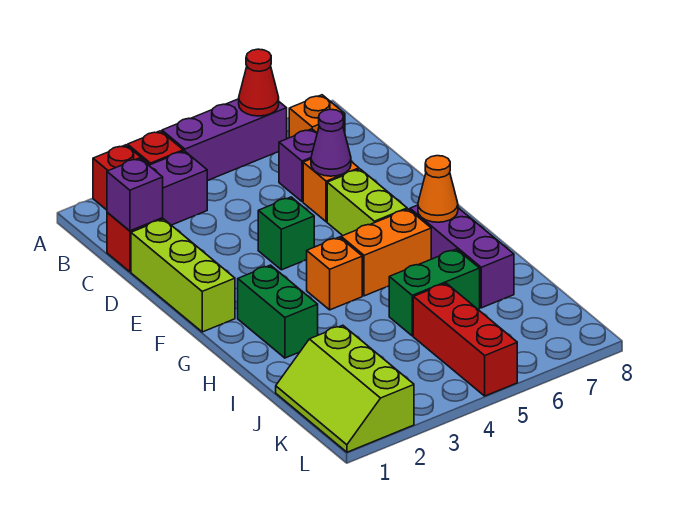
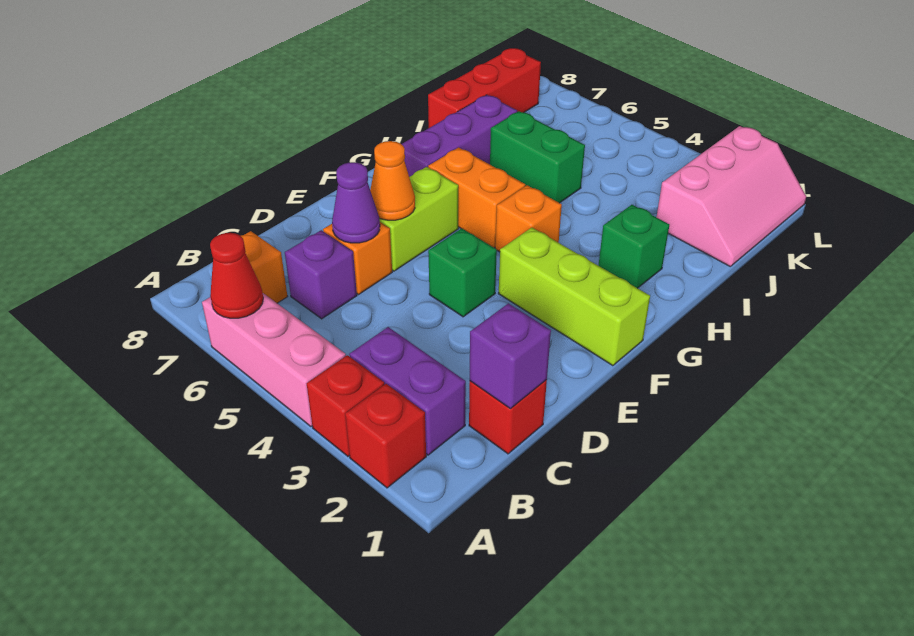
purple brick A4:A6 level 1 -> pink brick A4:A6 level 1
lime brick D1:F1 level 1 -> lime brick F1:F3 level 1
green brick G2:H2 level 1 -> green brick H2 level 1
orange cone G7 level 2 -> orange cone E6 level 2
lime slope J1:L2 level 1 top 2 -> pink slope J1:L2 level 1 top 2
red brick J5:L5 level 1 -> red brick I8:K8 level 1

